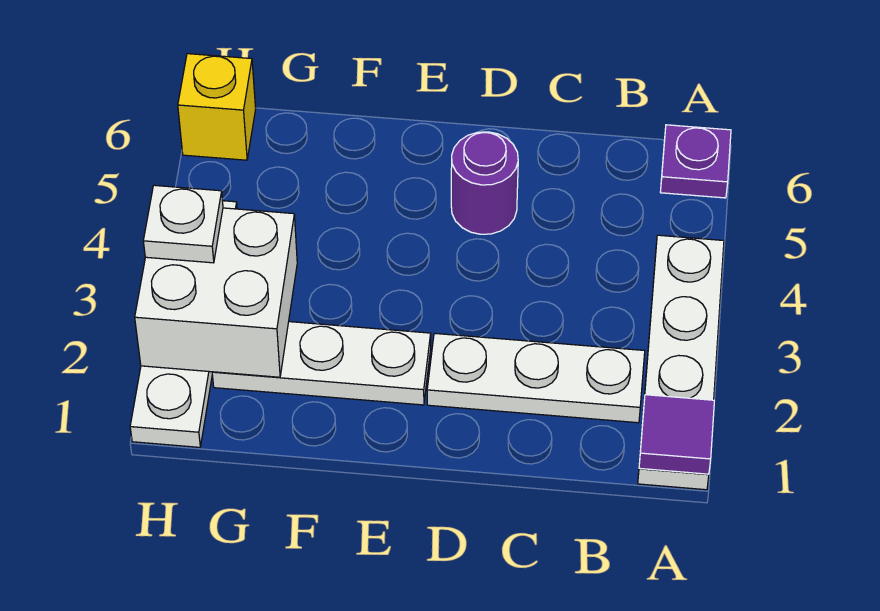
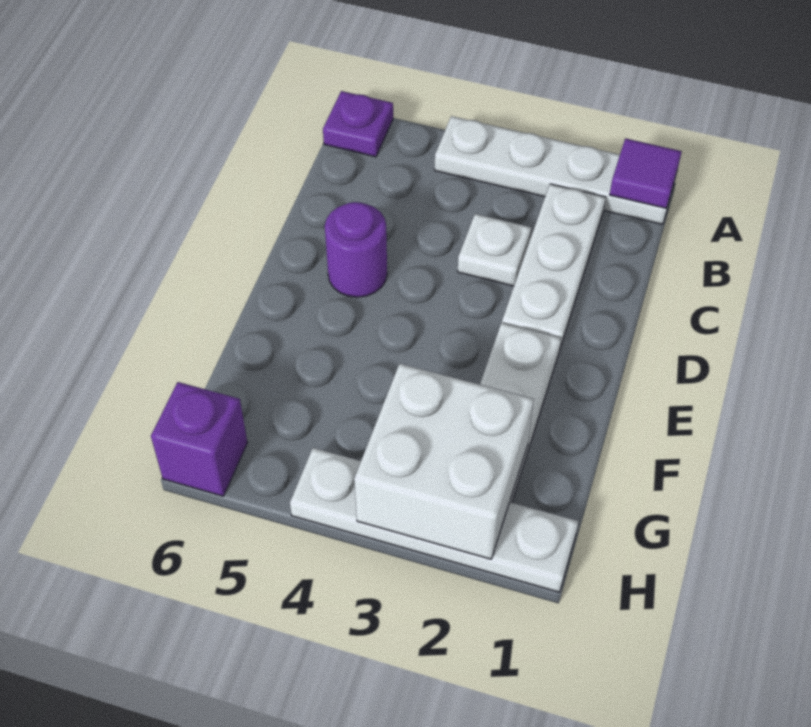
white plate H3 level 3 -> white plate C3 level 1
yellow brick H6 level 1 -> purple brick H6 level 1

